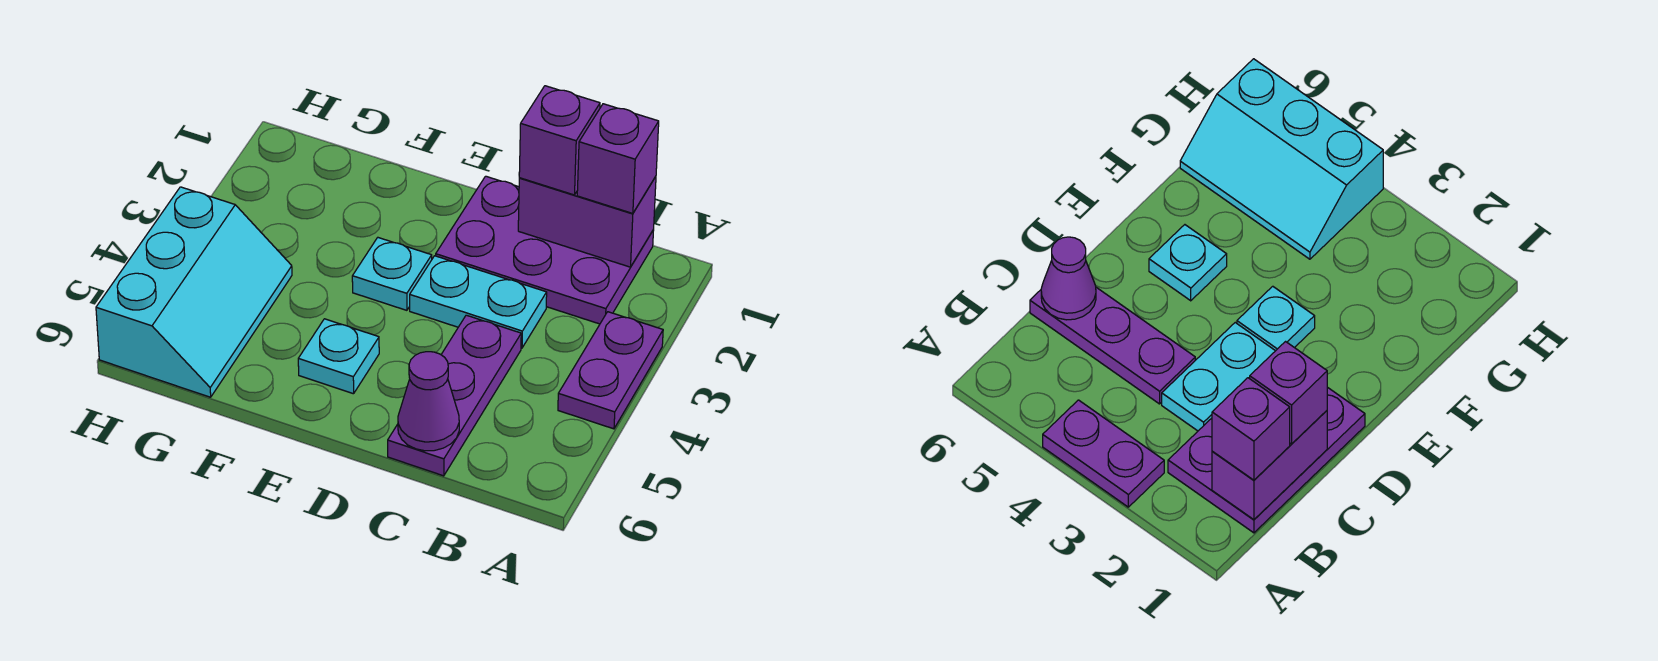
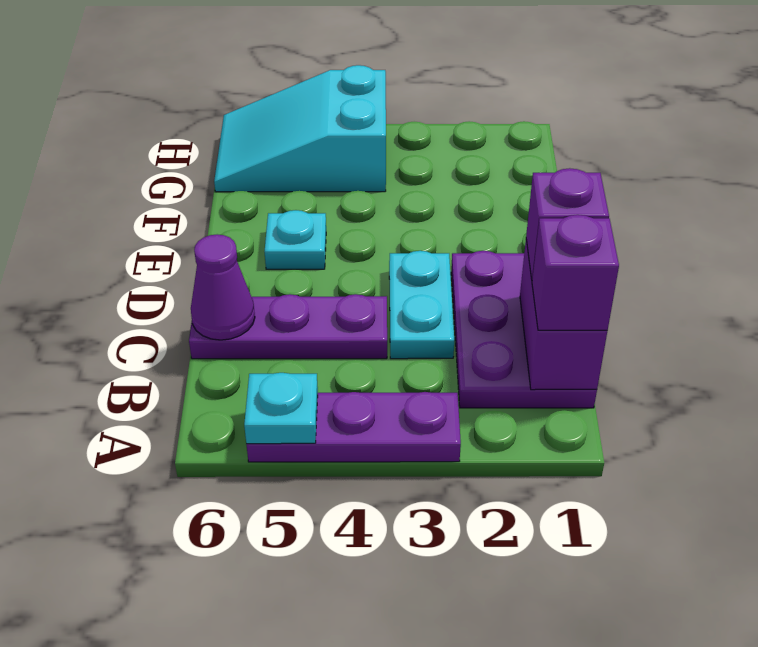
purple plate A3:A4 level 1 -> purple plate A3:A5 level 1
cyan plate E3 level 1 -> cyan plate A5 level 2
cyan slope G4:H6 level 1 top H -> cyan slope G4:H6 level 1 top 4

